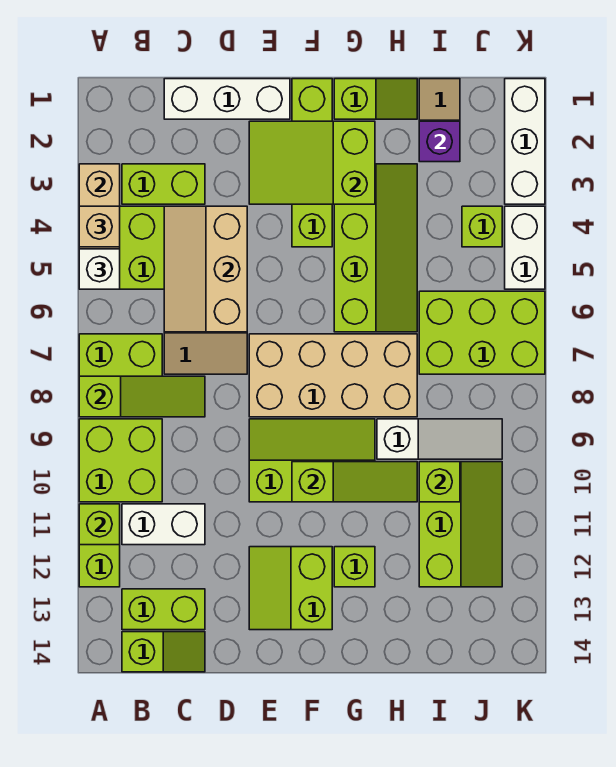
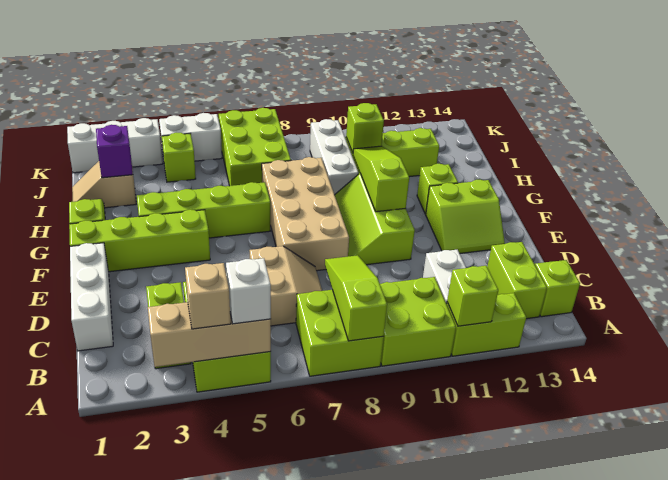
tan slope C4:D6 level 2 top D -> none
lime slope E2:G3 level 2 top G -> none
white slope H9:J9 level 1 top H -> white brick H9:J9 level 1

